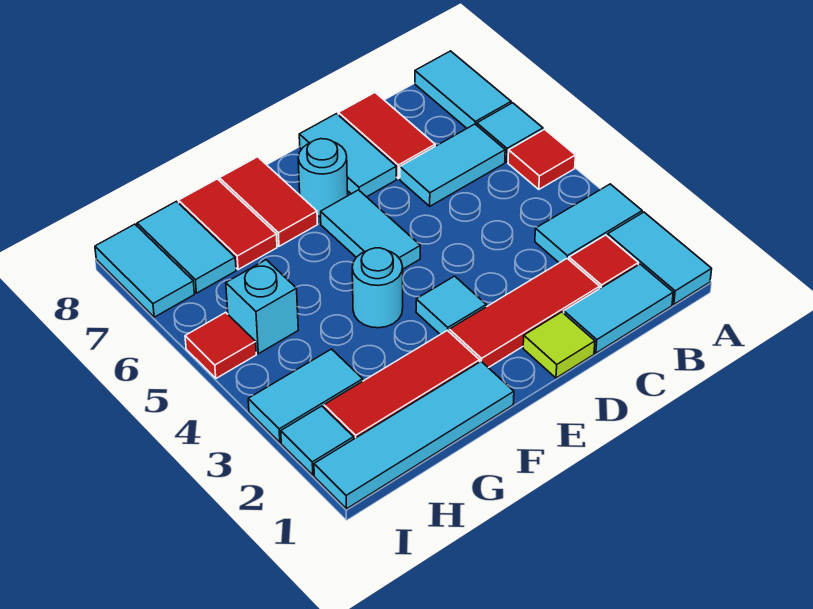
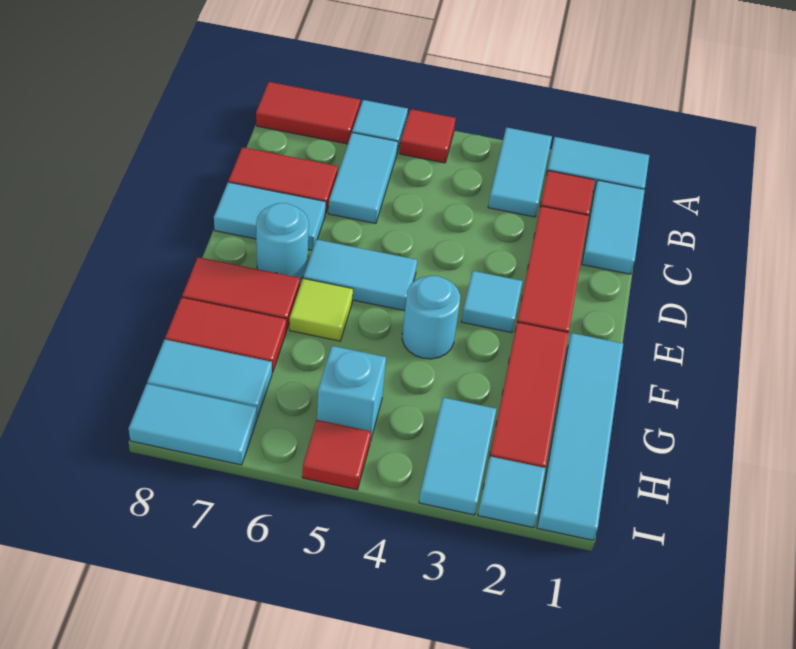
cyan tile A7:A8 level 1 -> red tile A7:A8 level 1
lime tile D1 level 1 -> lime tile F6 level 1

